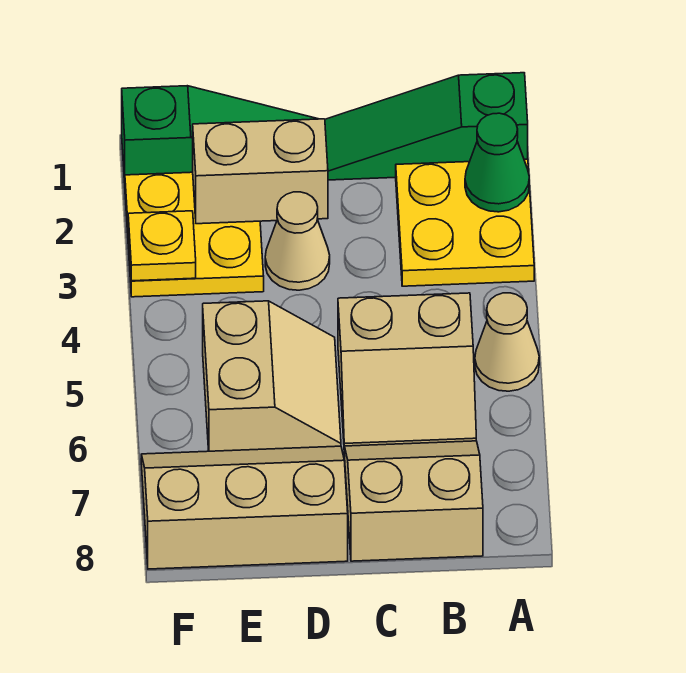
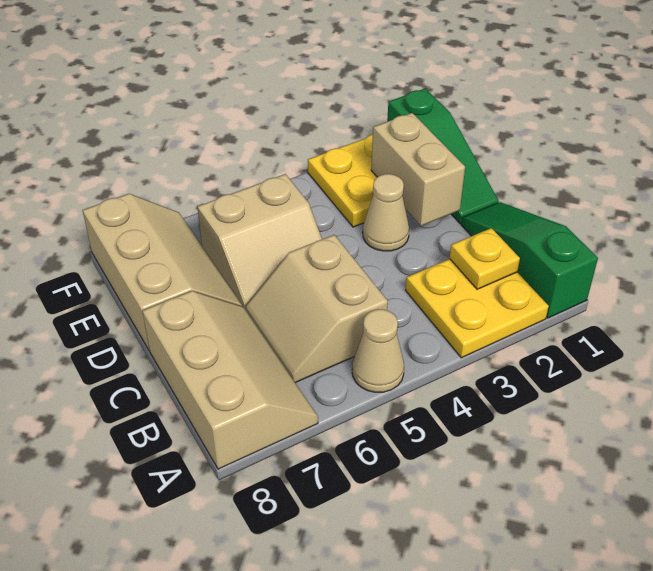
green cone A2 level 2 -> none
tan slope B7:C8 level 1 top 8 -> tan slope A7:C8 level 1 top 8
yellow plate F3 level 2 -> yellow plate B2 level 2

